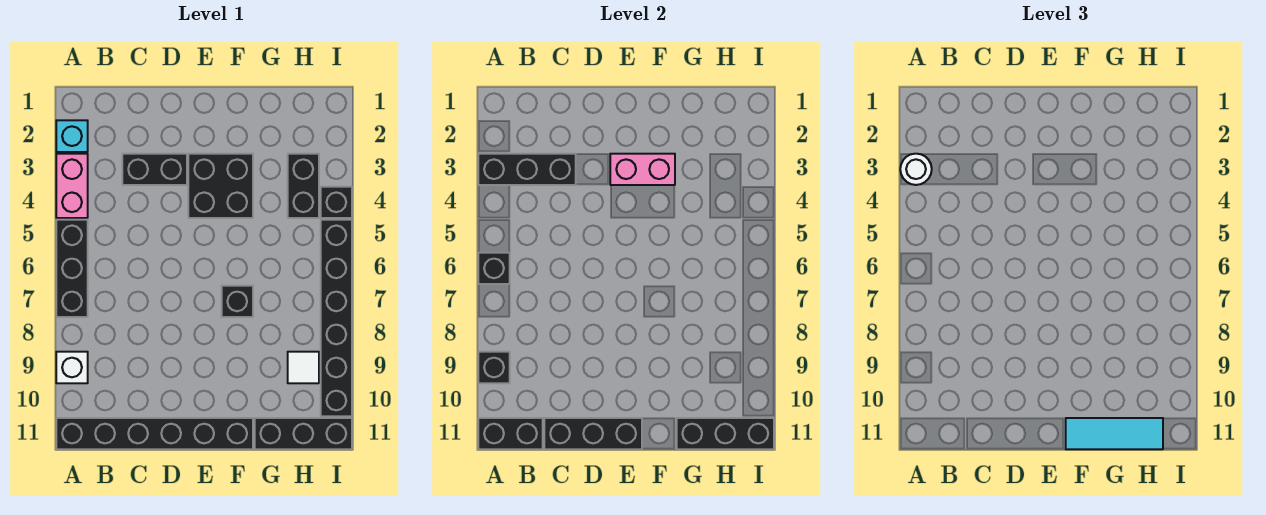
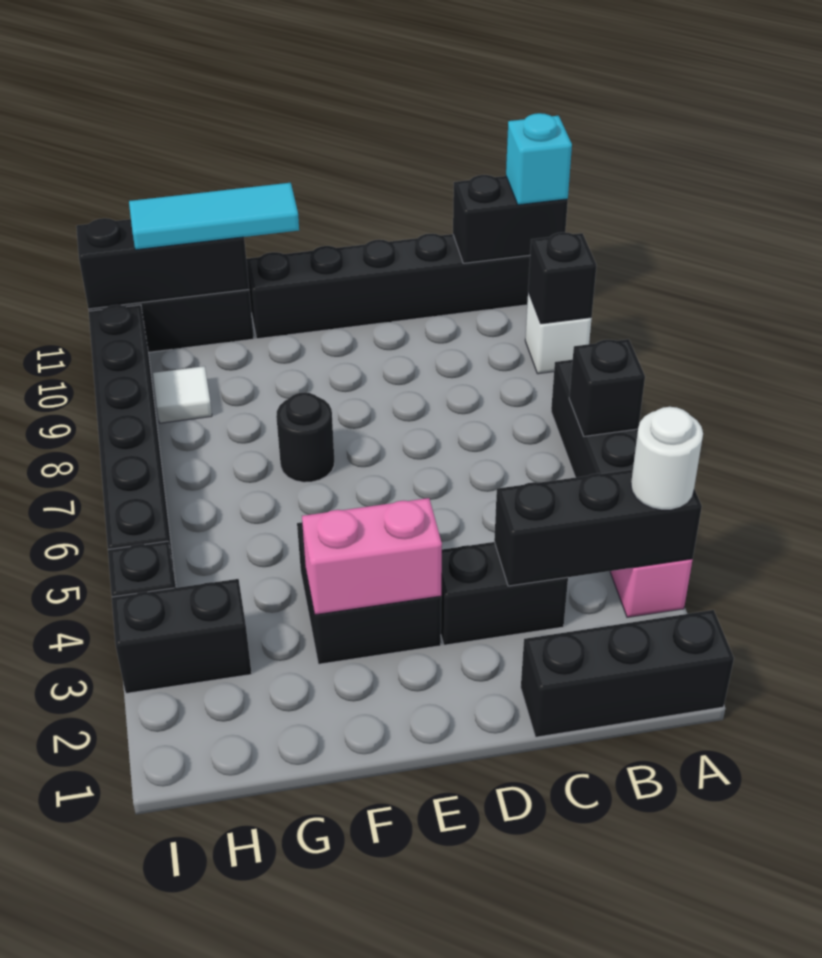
cyan brick A2 level 1 -> cyan brick A11 level 3
black brick C11:E11 level 2 -> black brick A1:C1 level 1
black brick F7 level 1 -> black round brick F7 level 1
black brick H3:H4 level 1 -> black brick H3:I3 level 1

